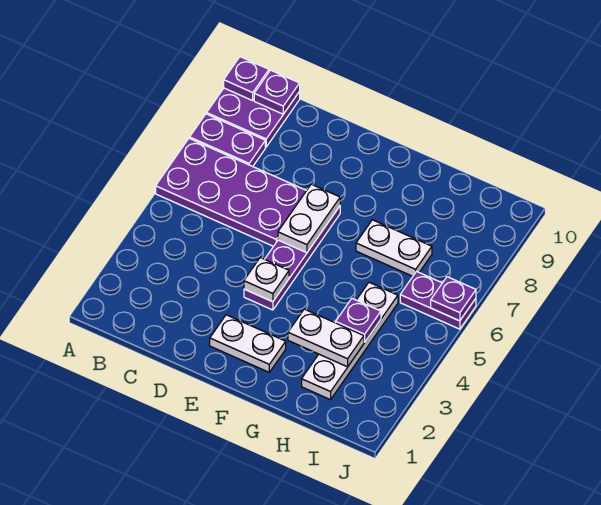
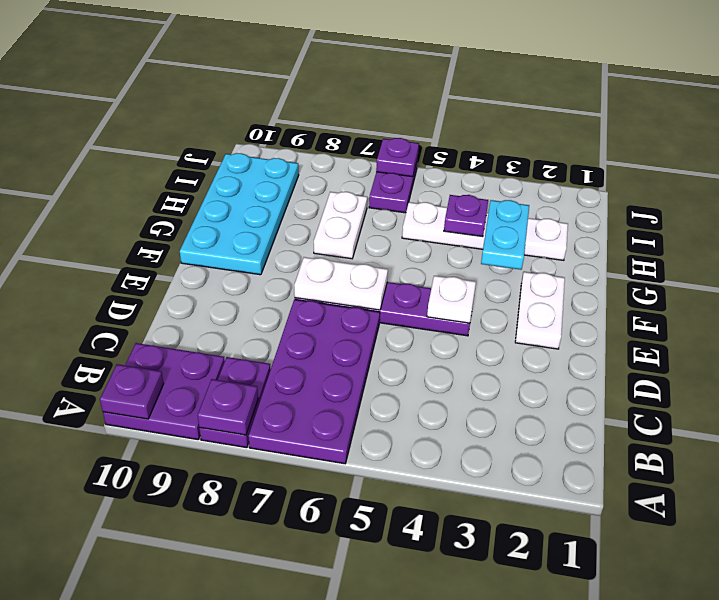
purple plate B10 level 2 -> purple plate A8 level 2
none -> cyan plate F9:I10 level 1
white plate G3:H3 level 2 -> cyan plate G3:H3 level 2

